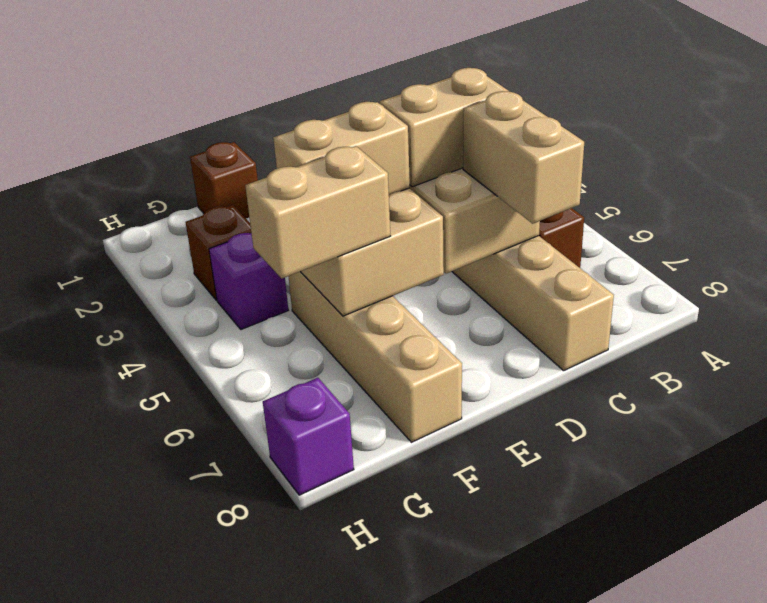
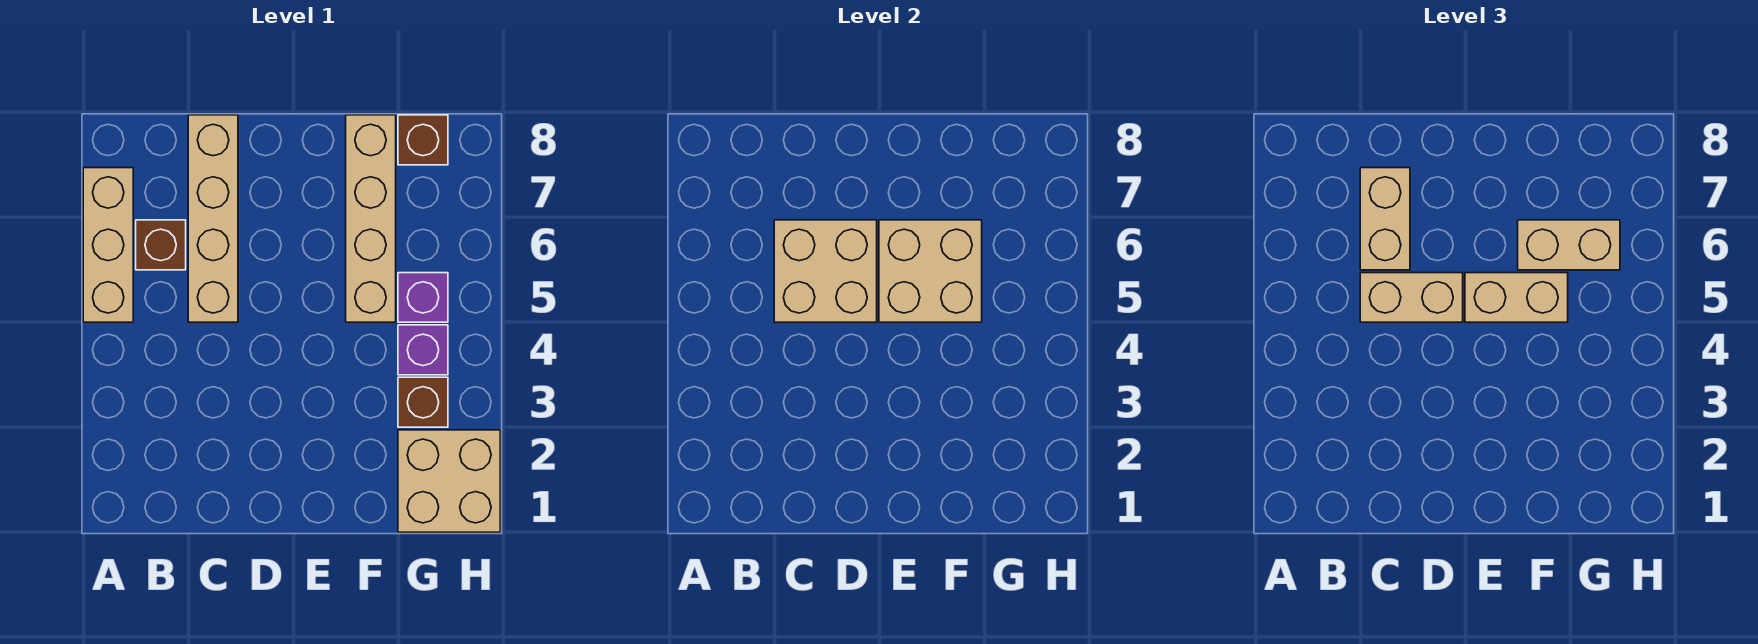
none -> tan brick A5:A7 level 1
brown brick F1 level 1 -> brown brick G8 level 1
none -> tan brick G1:H2 level 1
purple brick H8 level 1 -> purple brick G5 level 1

